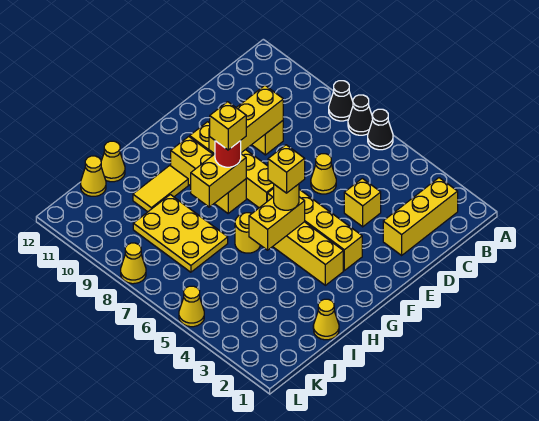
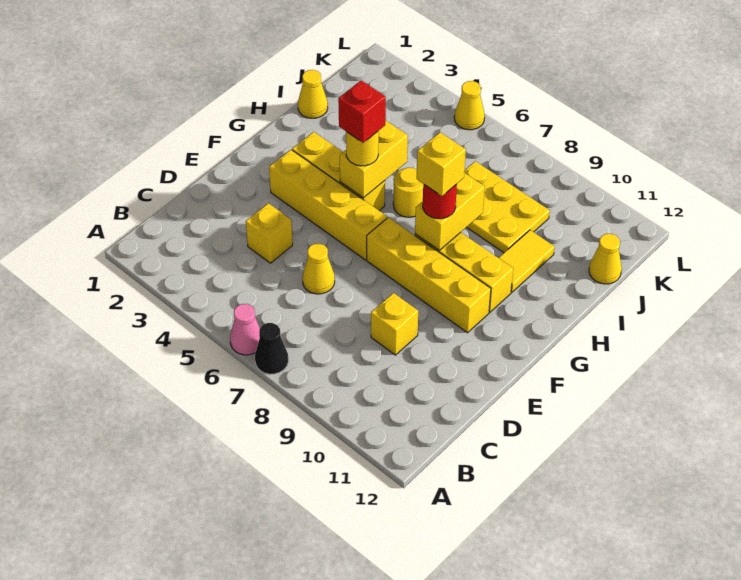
black cone A6 level 1 -> pink cone A6 level 1
black cone A8 level 1 -> none
yellow brick B2:D2 level 1 -> none
yellow brick D9:F9 level 2 -> none
yellow brick G5 level 4 -> red brick G5 level 4
yellow cone I12 level 1 -> none
yellow cone L8 level 1 -> none

